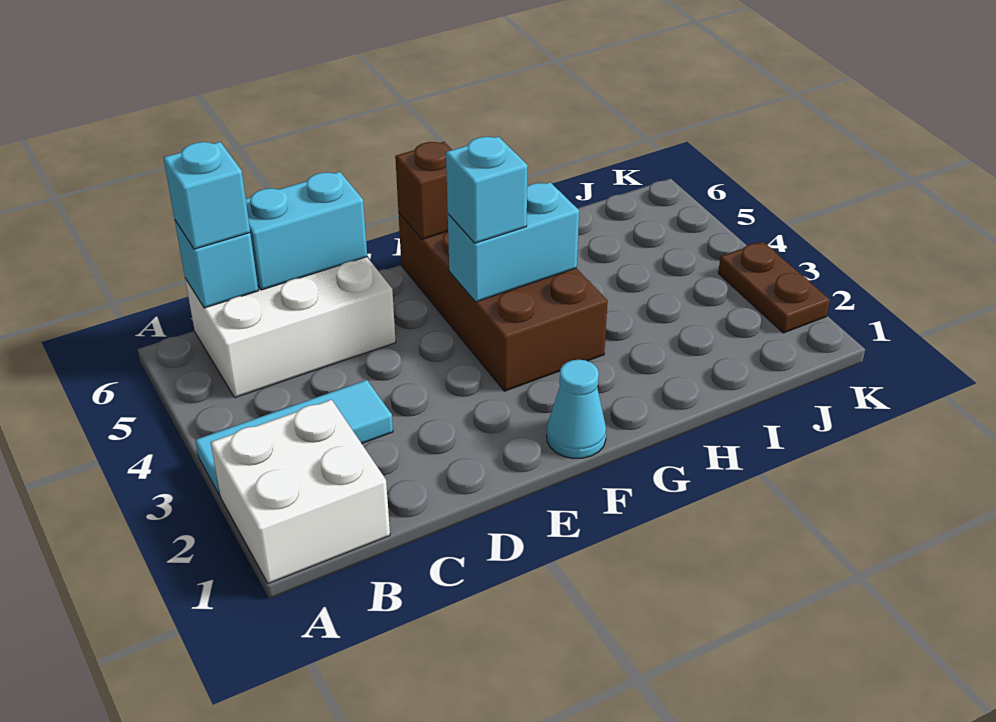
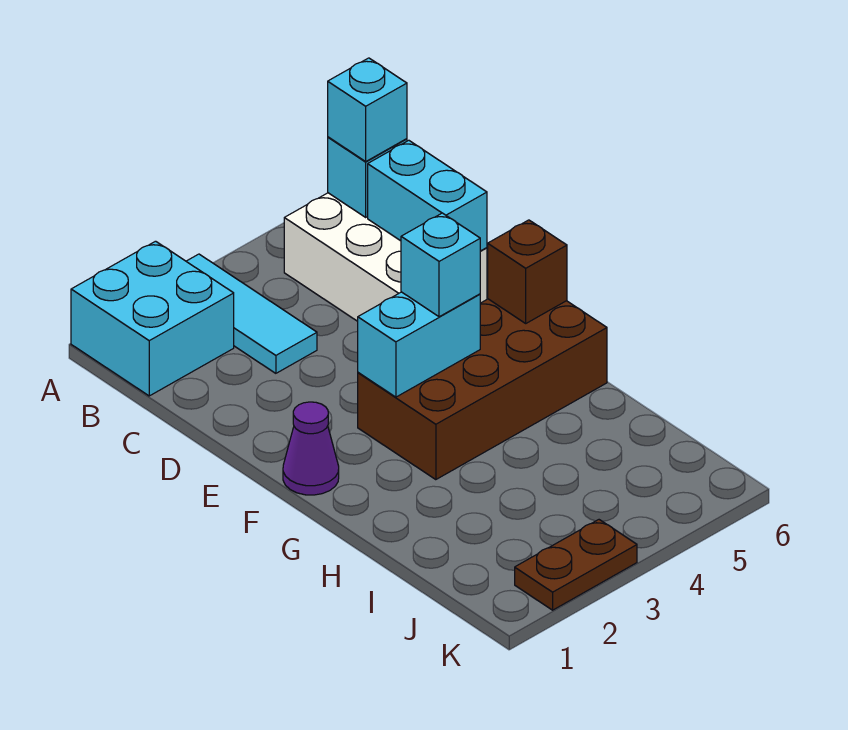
white brick A1:B2 level 1 -> cyan brick A1:B2 level 1
cyan cone F1 level 1 -> purple cone F1 level 1
cyan brick F4:G4 level 2 -> cyan brick F3:F4 level 2

